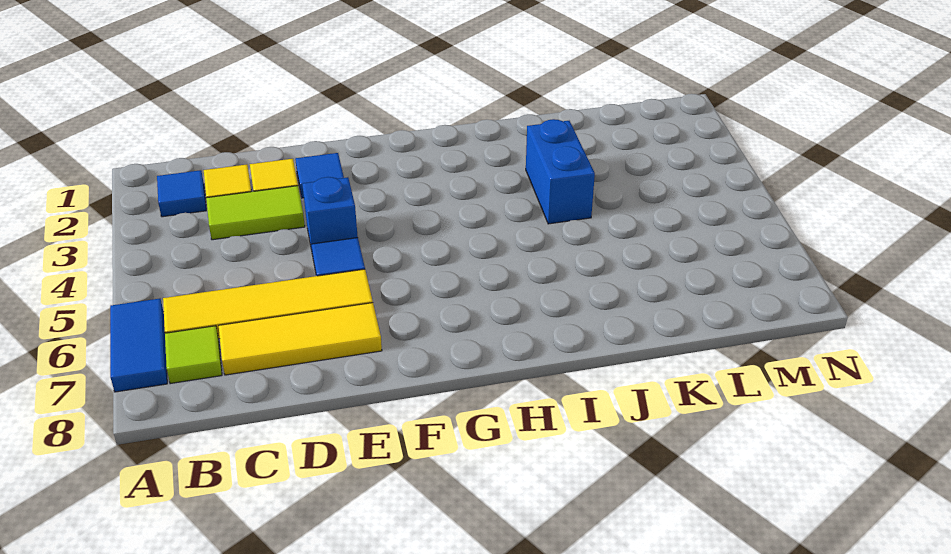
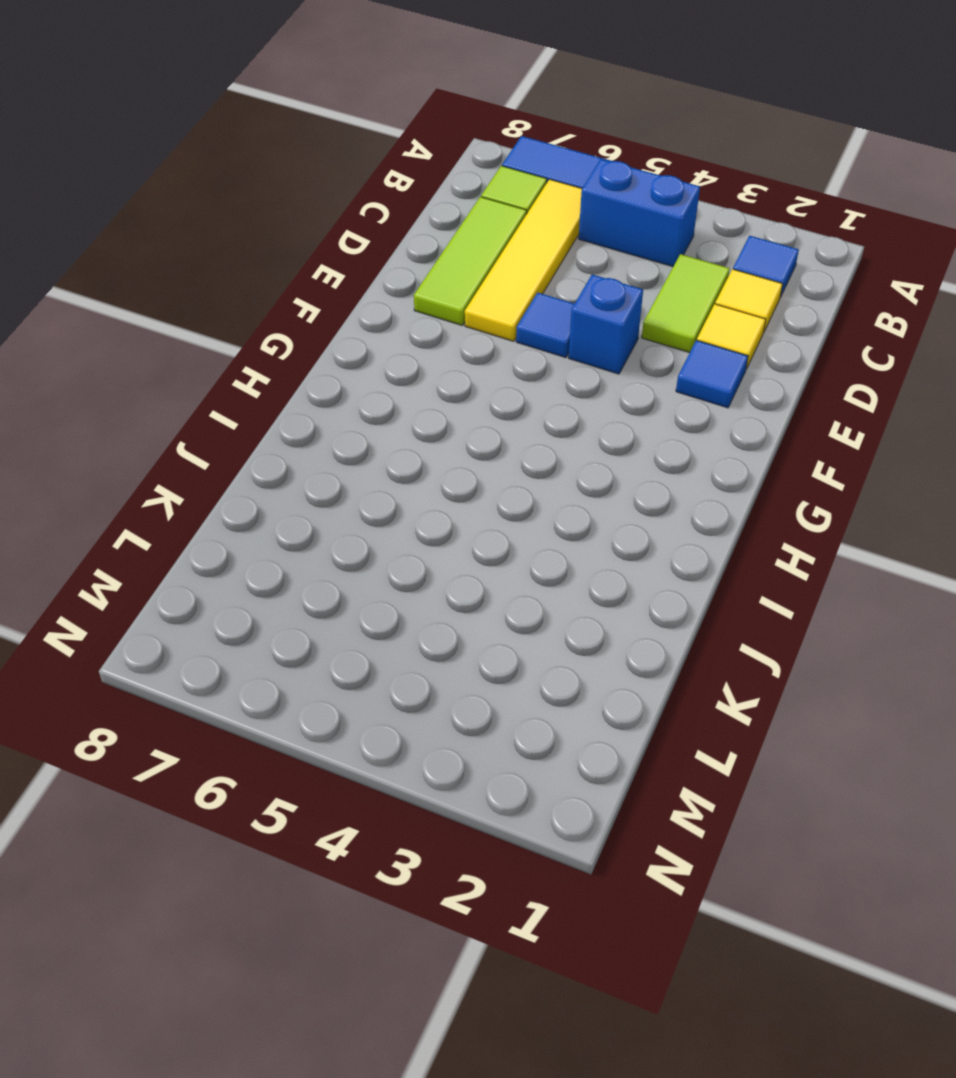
yellow tile C7:E7 level 1 -> lime tile C7:E7 level 1
blue brick J3:J4 level 1 -> blue brick B4:B5 level 1

